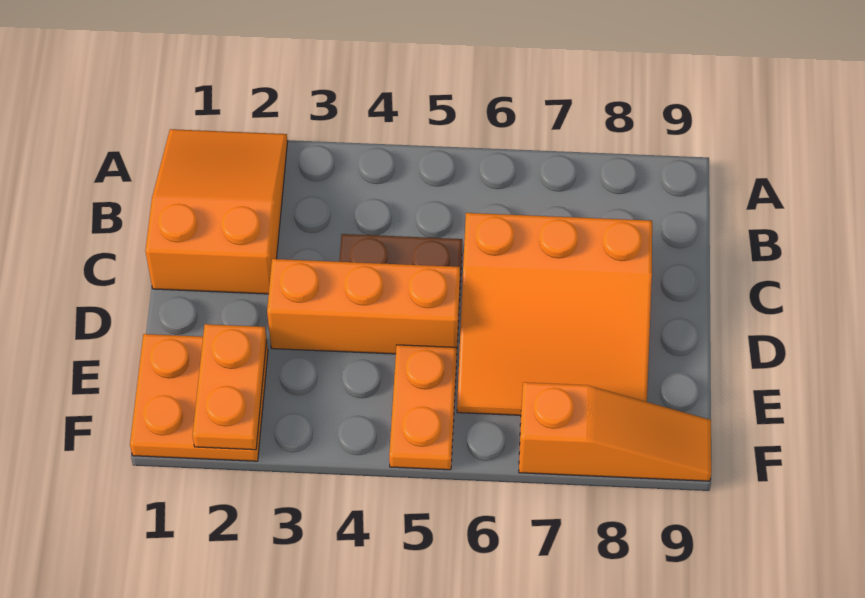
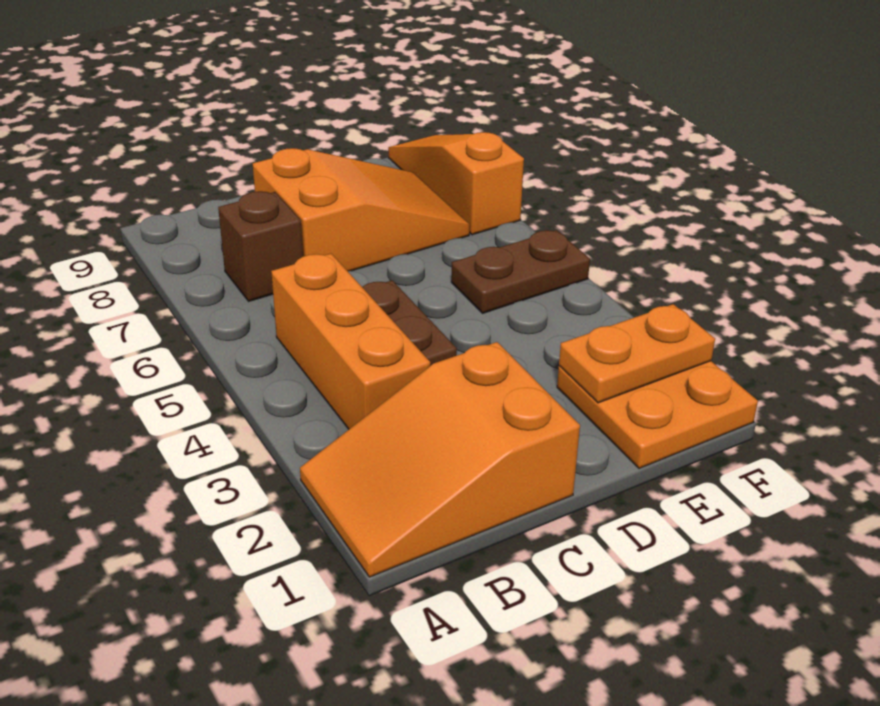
none -> brown brick B7 level 1
orange slope C6:E8 level 1 top C -> orange slope C7:E8 level 1 top C
orange brick D3:D5 level 1 -> orange brick B3:B5 level 1
orange plate E5:F5 level 1 -> brown plate E5:F5 level 1

